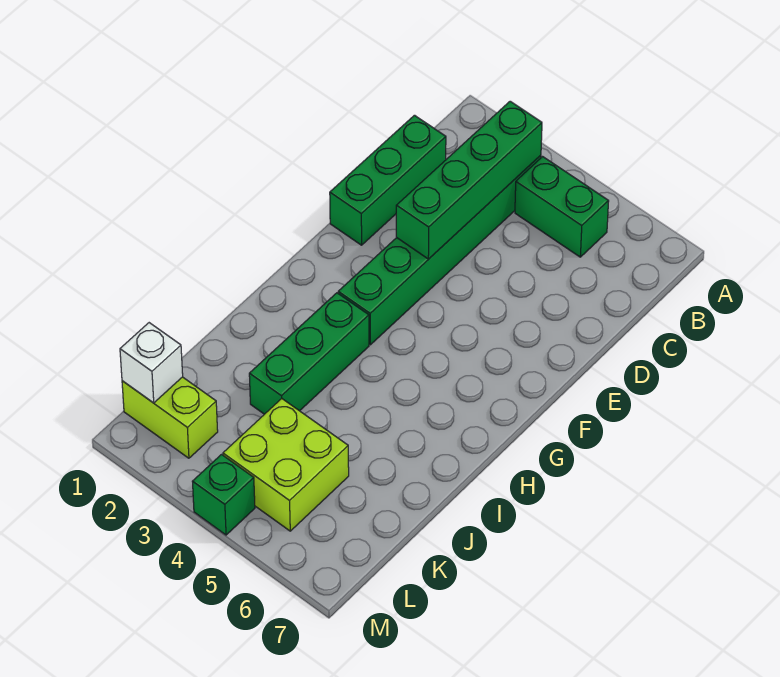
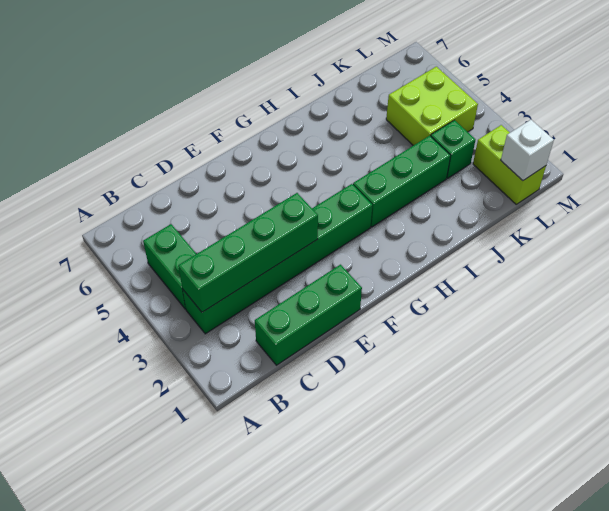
green brick M4 level 1 -> green brick K3 level 1

